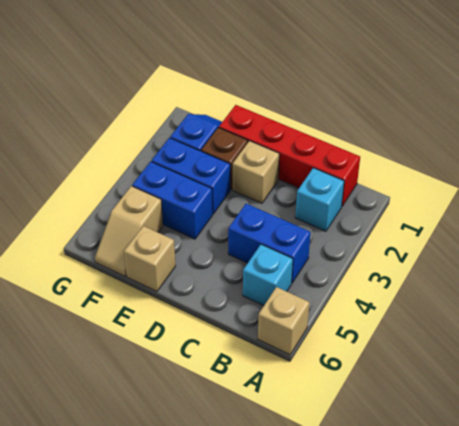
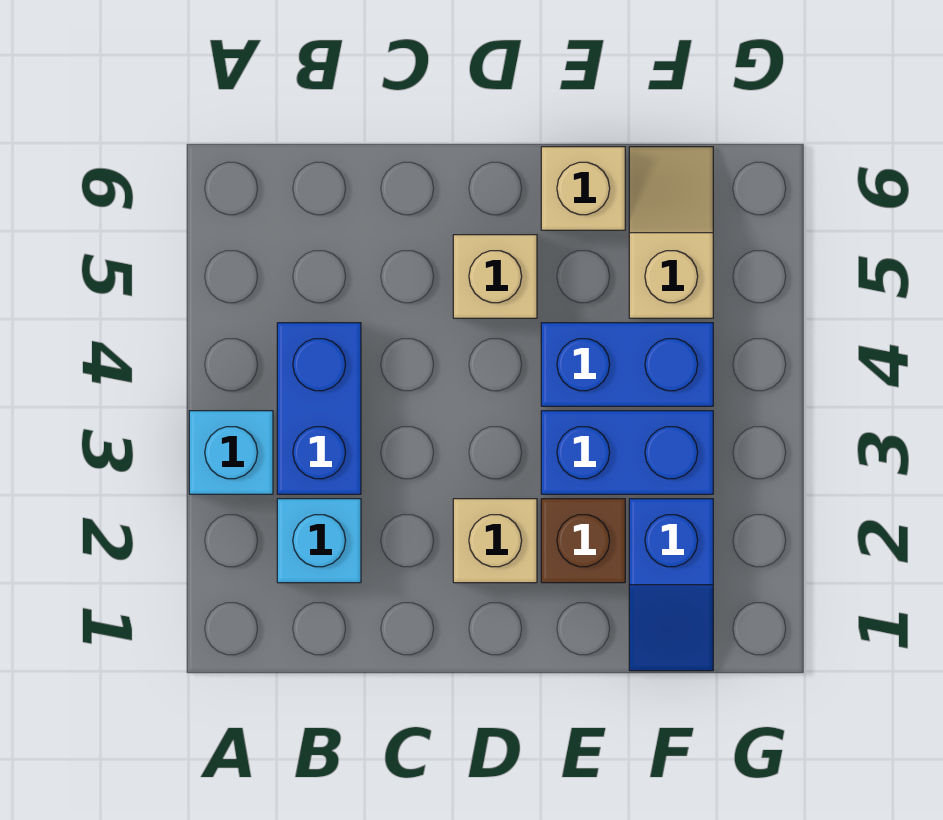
tan brick A6 level 1 -> tan brick D5 level 1
red brick B1:E1 level 1 -> none
blue brick B4:C4 level 1 -> blue brick B3:B4 level 1
cyan brick B5 level 1 -> cyan brick A3 level 1

